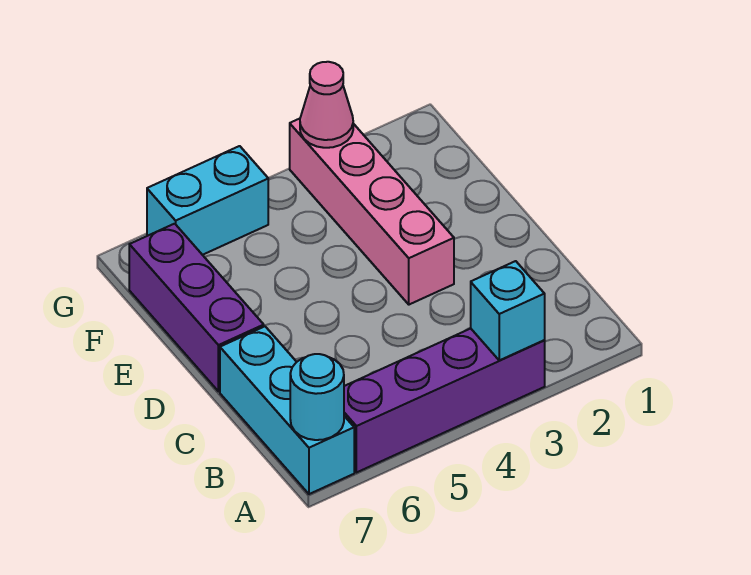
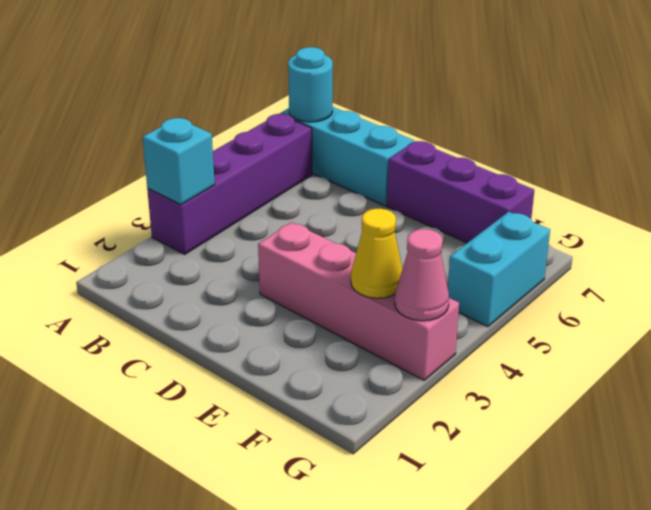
none -> yellow cone F3 level 2

